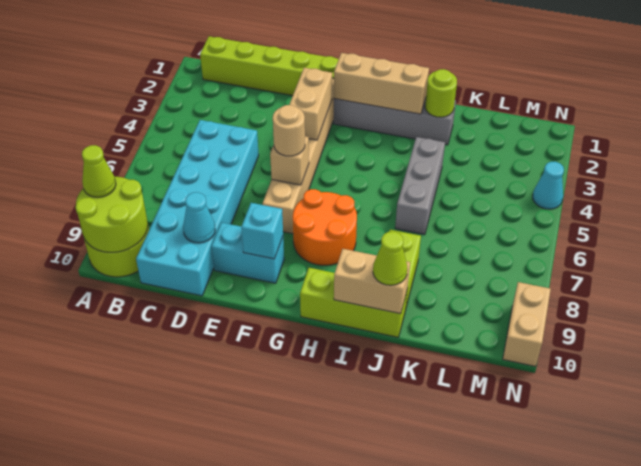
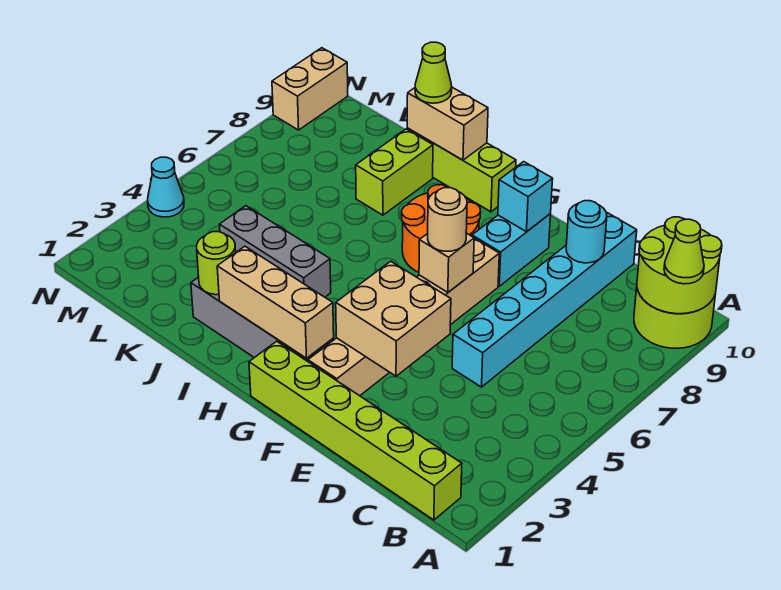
cyan brick C5:D10 level 1 -> cyan brick D5:D10 level 1
cyan cone D9 level 2 -> cyan round brick D9 level 2
cyan brick E9:F9 level 1 -> cyan brick F8:F9 level 1
tan brick F3:F4 level 2 -> tan brick E3:F4 level 2
grey brick J4:J6 level 1 -> grey brick I4:K4 level 1

